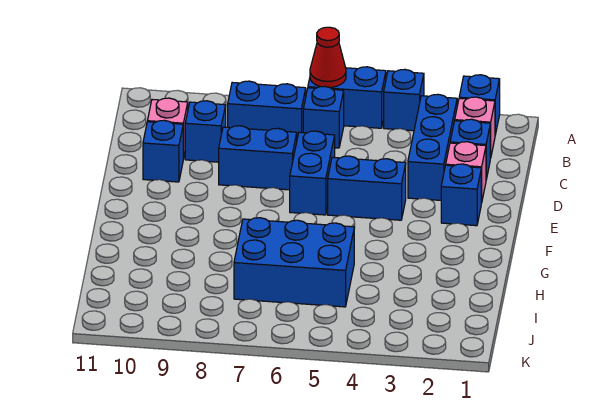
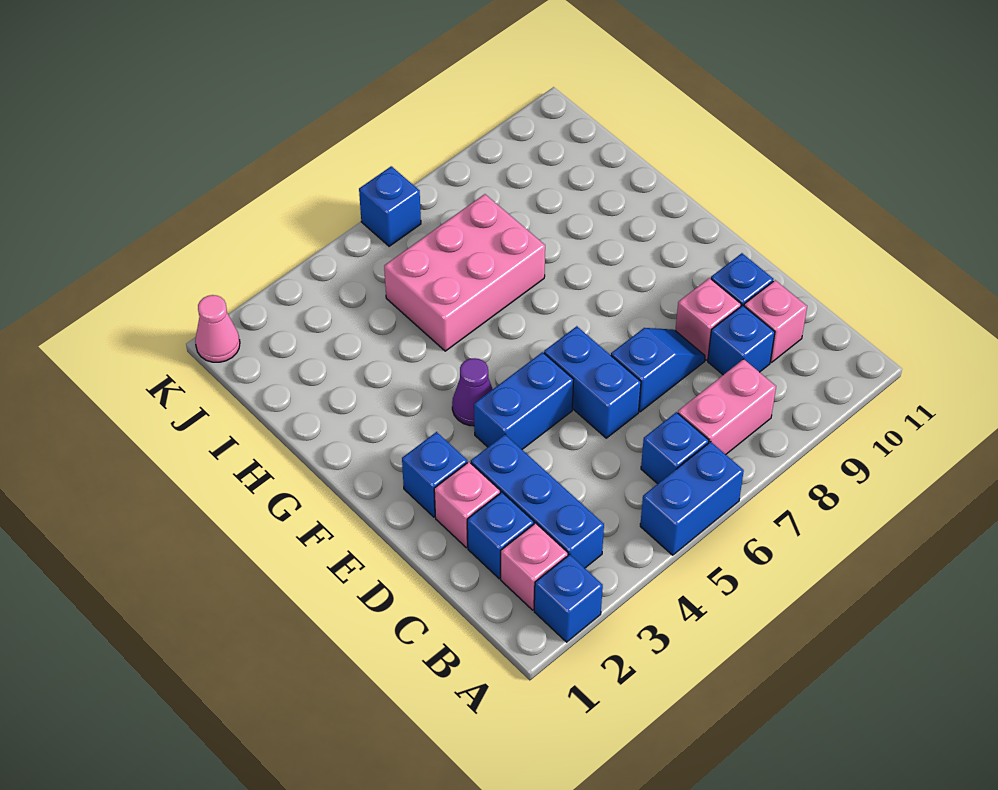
blue brick A4 level 1 -> blue brick K6 level 1
red cone A6 level 2 -> none
blue brick B7:B8 level 1 -> pink brick B7:B8 level 1
blue brick D7:D8 level 1 -> blue slope D7:D8 level 1 top 7
none -> pink brick D9 level 1
none -> purple cone F4 level 1
blue brick H5:I7 level 1 -> pink brick H5:I7 level 1
none -> pink cone K1 level 1

